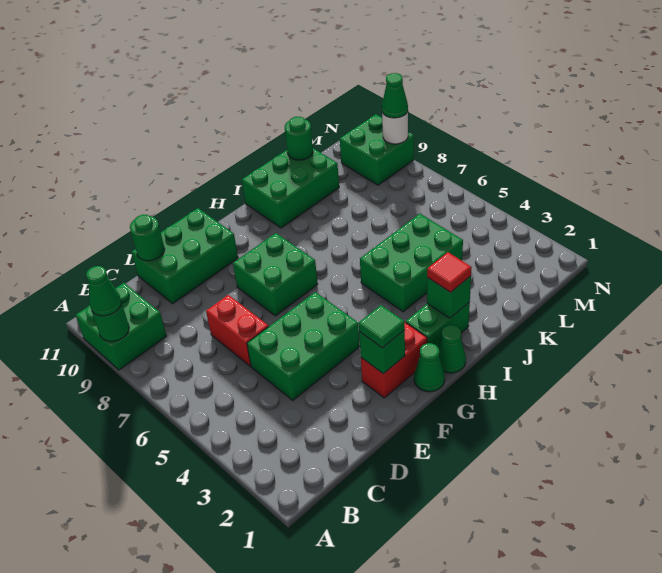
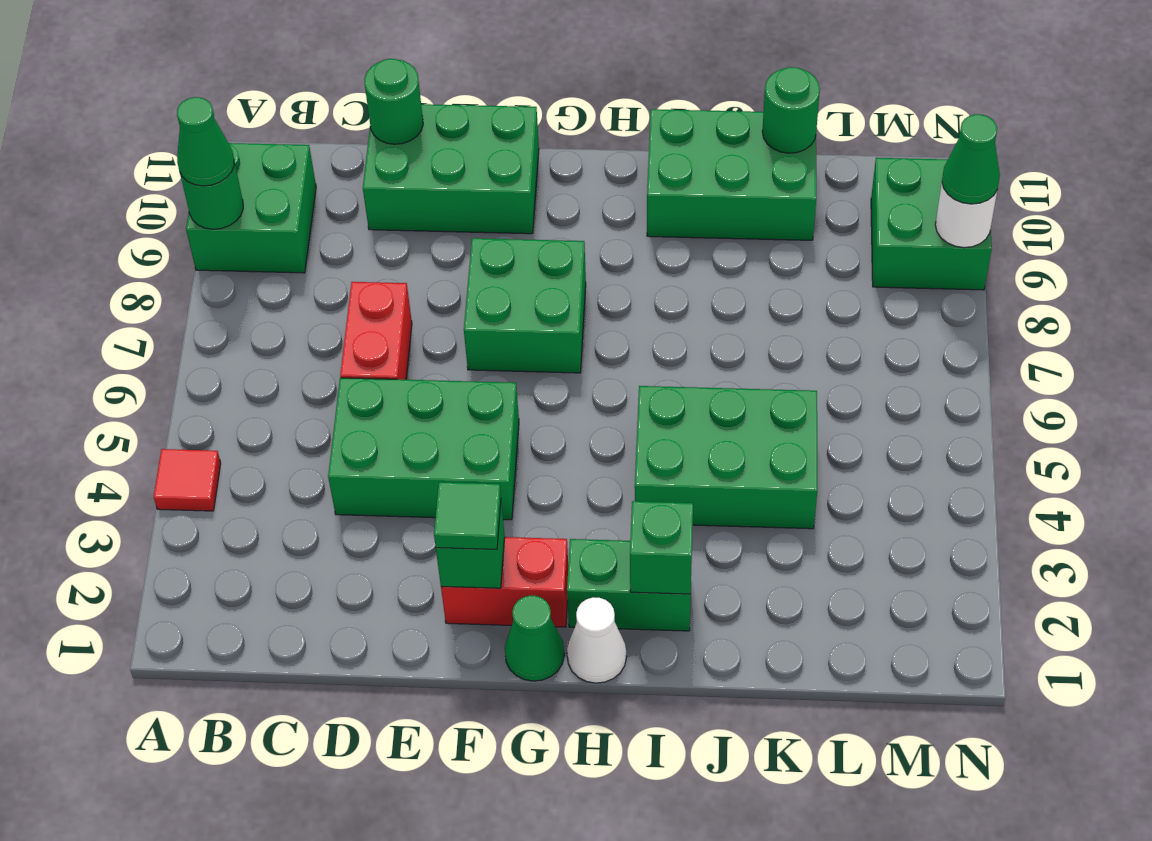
green cone H1 level 1 -> white cone H1 level 1
red tile I2 level 3 -> red tile A4 level 1

